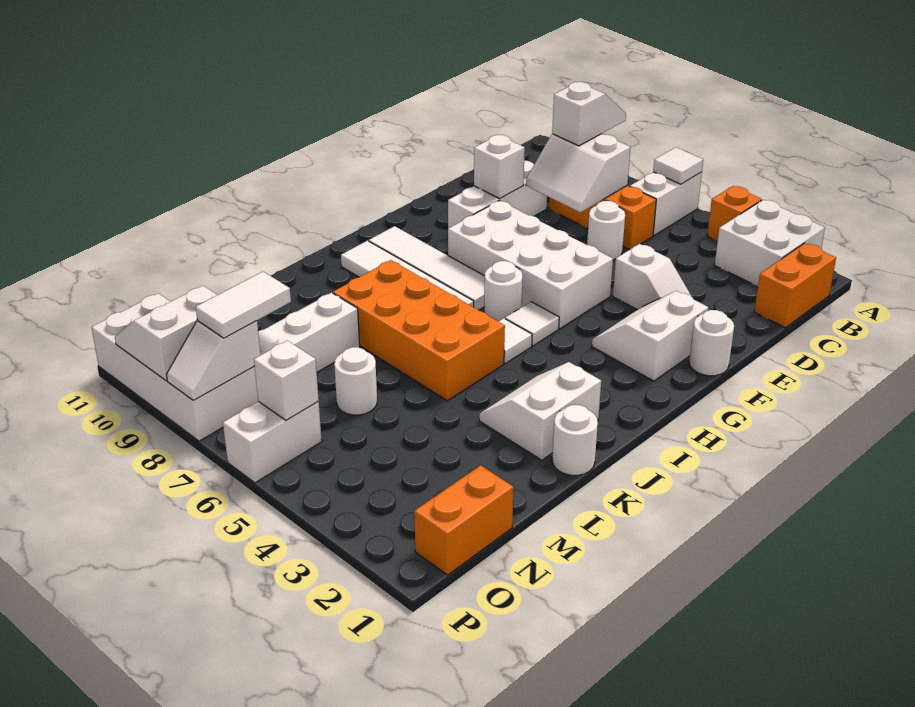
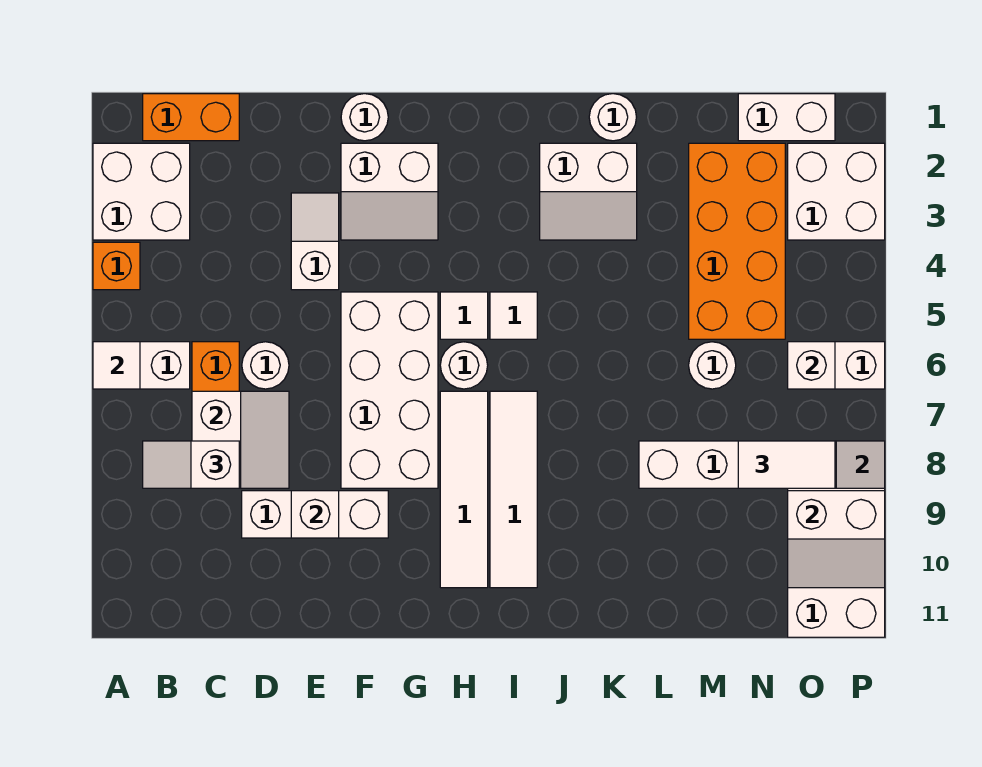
orange brick J5:K8 level 1 -> orange brick M2:N5 level 1
orange brick N1:O1 level 1 -> white brick N1:O1 level 1
none -> white brick O2:P3 level 1

